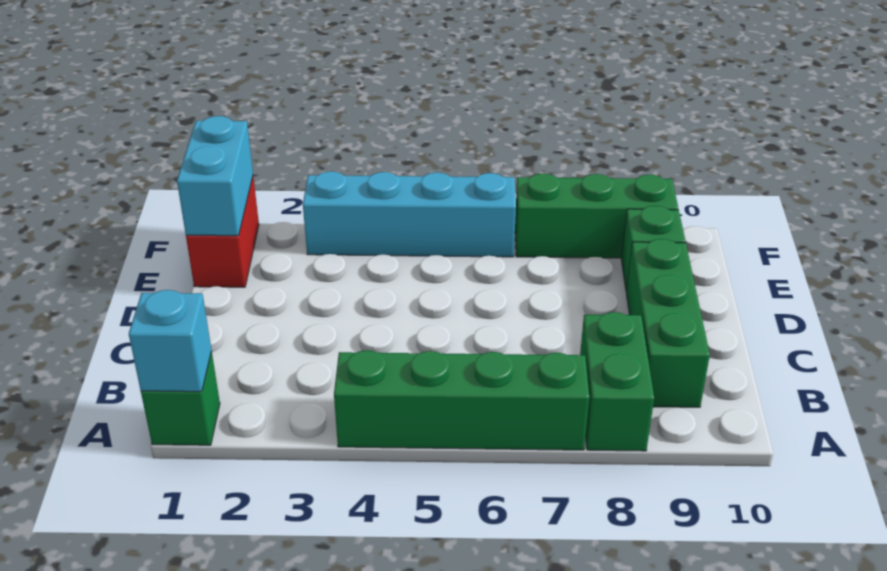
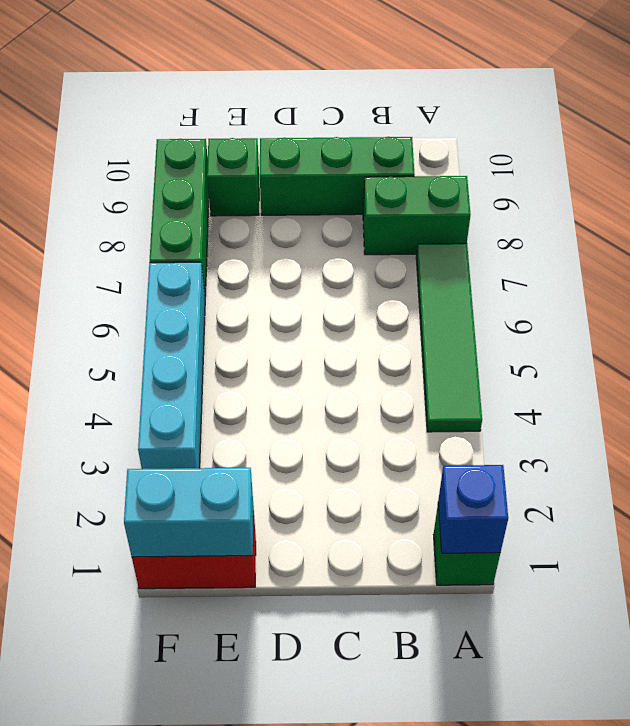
cyan brick A1 level 2 -> blue brick A1 level 2
green brick A4:A7 level 1 -> green tile A4:A7 level 1

